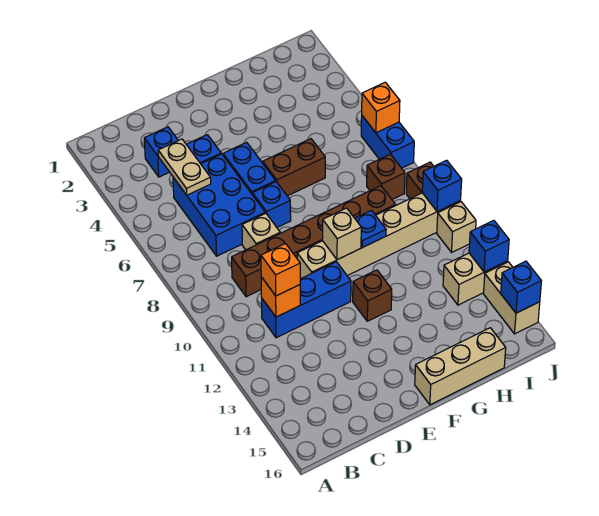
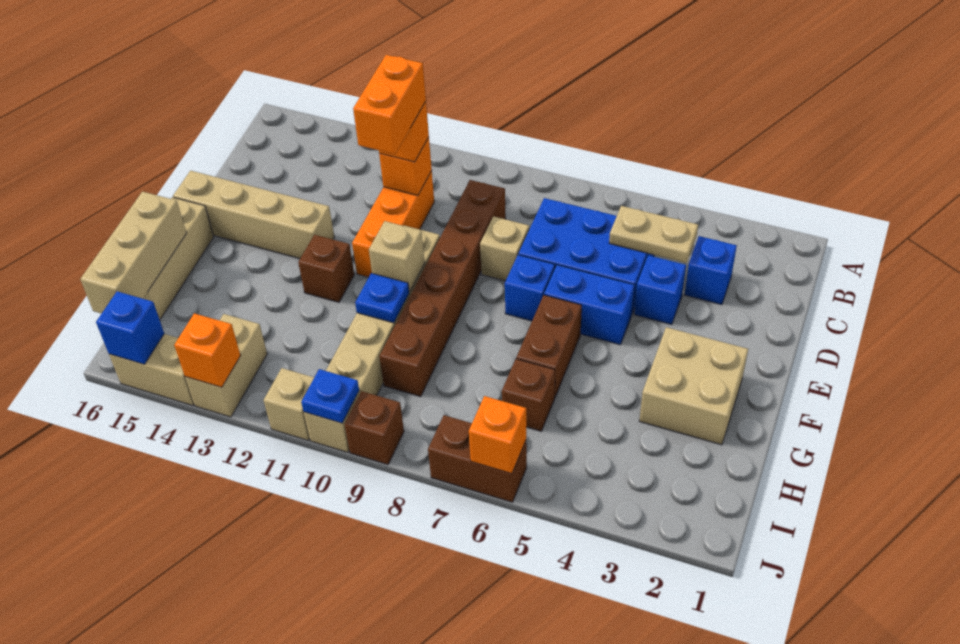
blue brick C11:E11 level 1 -> orange brick C11:E11 level 1
none -> orange brick C11:D11 level 4
none -> tan brick E13:E16 level 1
none -> tan brick F2:G3 level 1
none -> tan brick G16:I16 level 2
brown brick I8 level 1 -> brown brick H6 level 1
blue brick J6:J7 level 1 -> brown brick J6:J7 level 1
blue brick J10 level 2 -> blue plate J10 level 2
blue brick J13 level 2 -> orange brick J13 level 2

